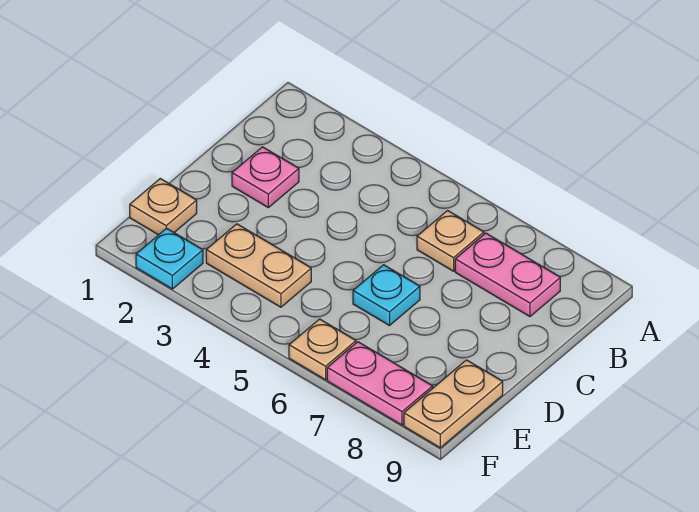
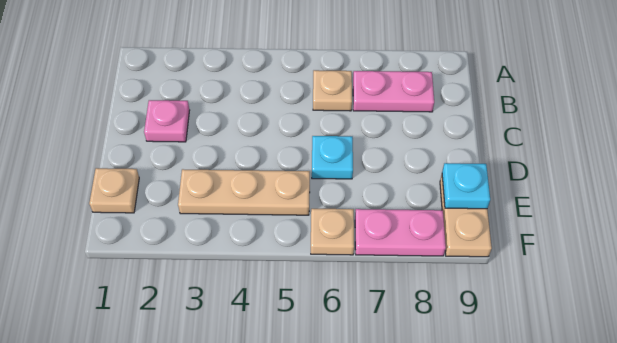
tan plate E3:E4 level 1 -> tan plate E3:E5 level 1
cyan plate F2 level 1 -> cyan plate E9 level 2

